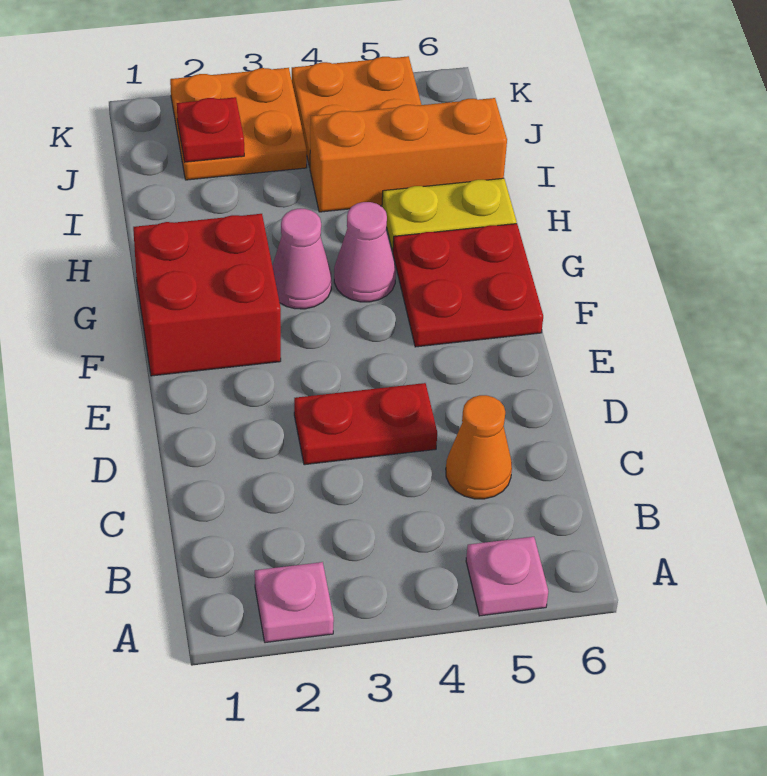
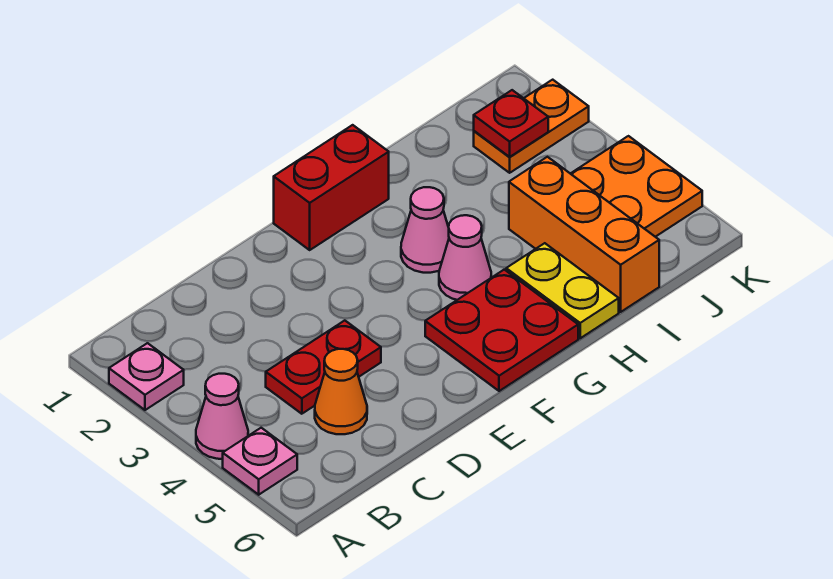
none -> pink cone A4 level 1
red plate D3:D4 level 1 -> red plate C4:D4 level 1
red brick F1:G2 level 1 -> red brick F1:G1 level 1
orange plate J2:K3 level 1 -> orange plate J2:K2 level 1

